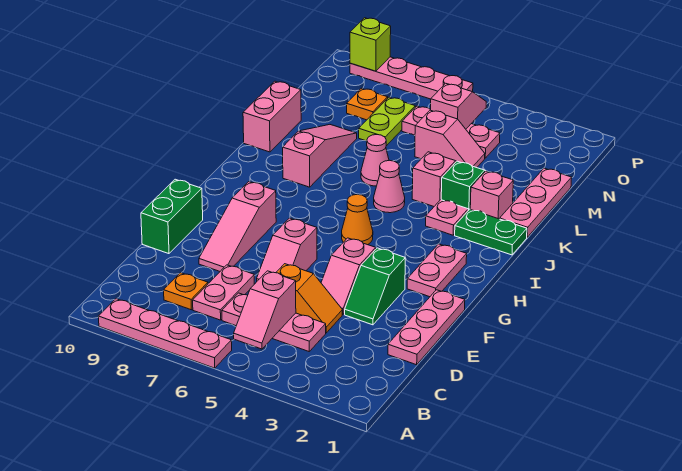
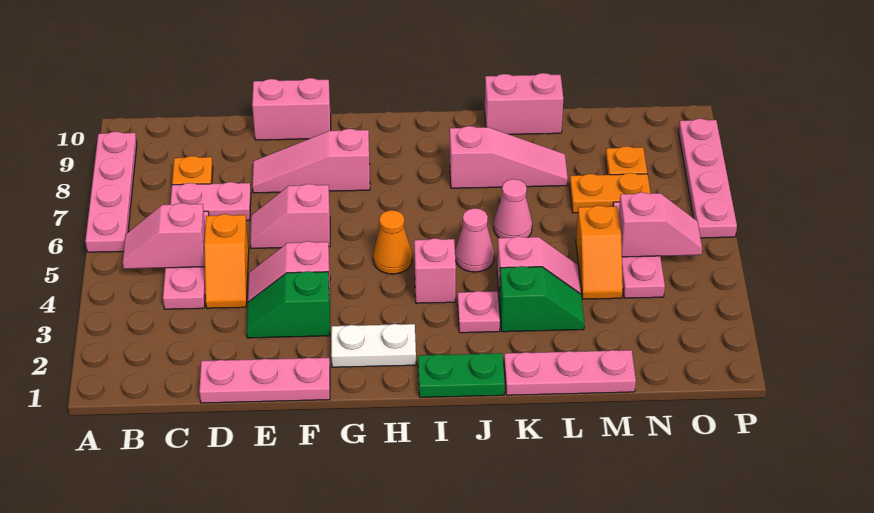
green brick E10:F10 level 1 -> pink brick E10:F10 level 1
pink plate G2:H2 level 1 -> white plate G2:H2 level 1
green plate J1:J2 level 1 -> green plate I1:J1 level 1
pink brick K2 level 1 -> pink brick I4 level 1
pink slope M4:M5 level 1 top 5 -> orange slope M4:M5 level 1 top 5
lime plate M7:N7 level 1 -> orange plate M7:N7 level 1
lime brick P9 level 2 -> none

